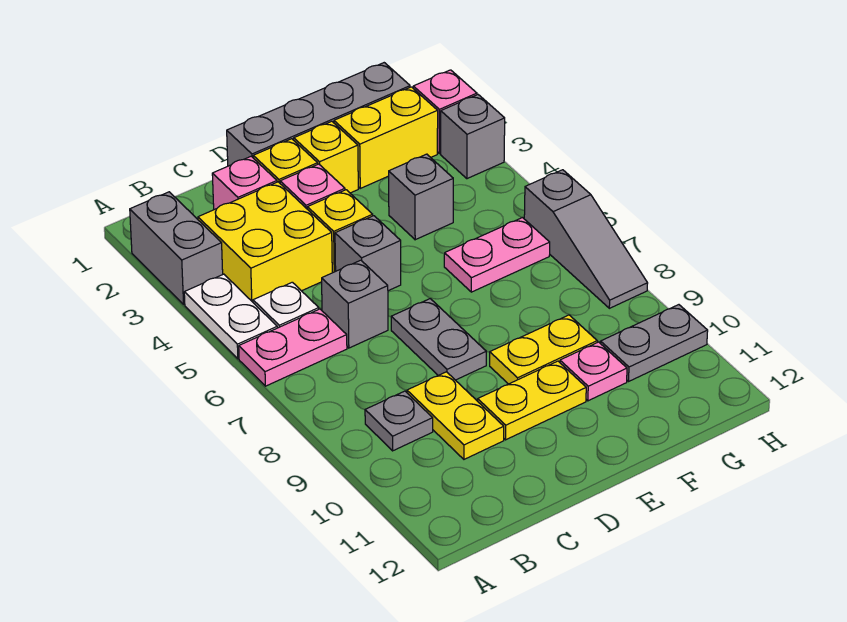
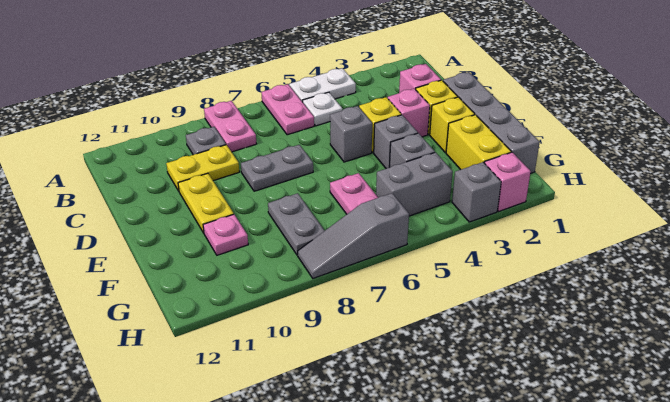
grey brick A2:A3 level 1 -> grey brick G4:G5 level 1
none -> pink plate A8:B8 level 1
yellow brick B3:C4 level 1 -> none
grey brick C6 level 1 -> grey brick E4 level 1
yellow plate E9:F9 level 1 -> none
grey plate G10:H10 level 1 -> grey plate F8:G8 level 1

